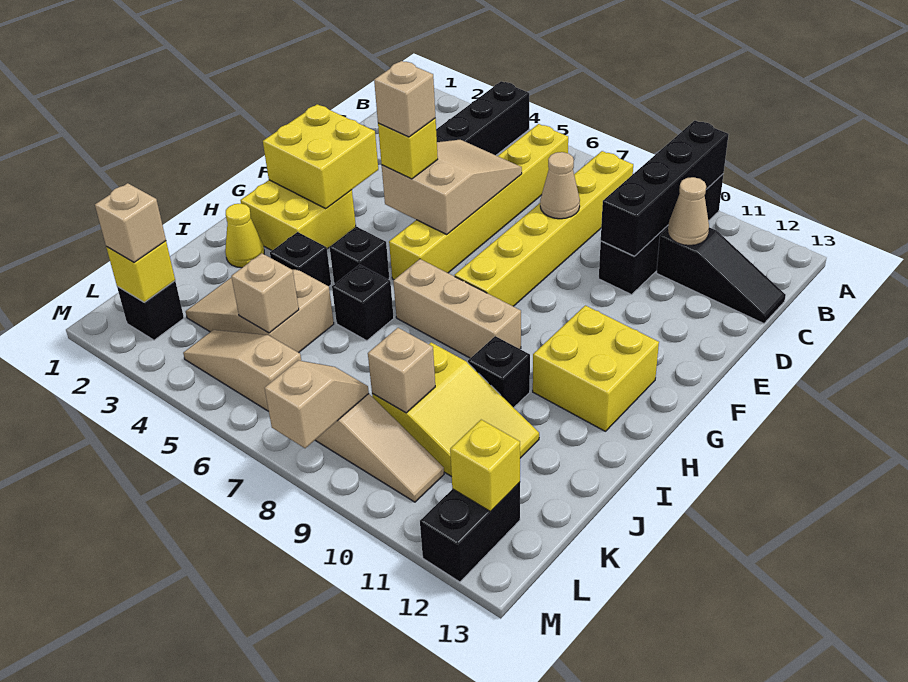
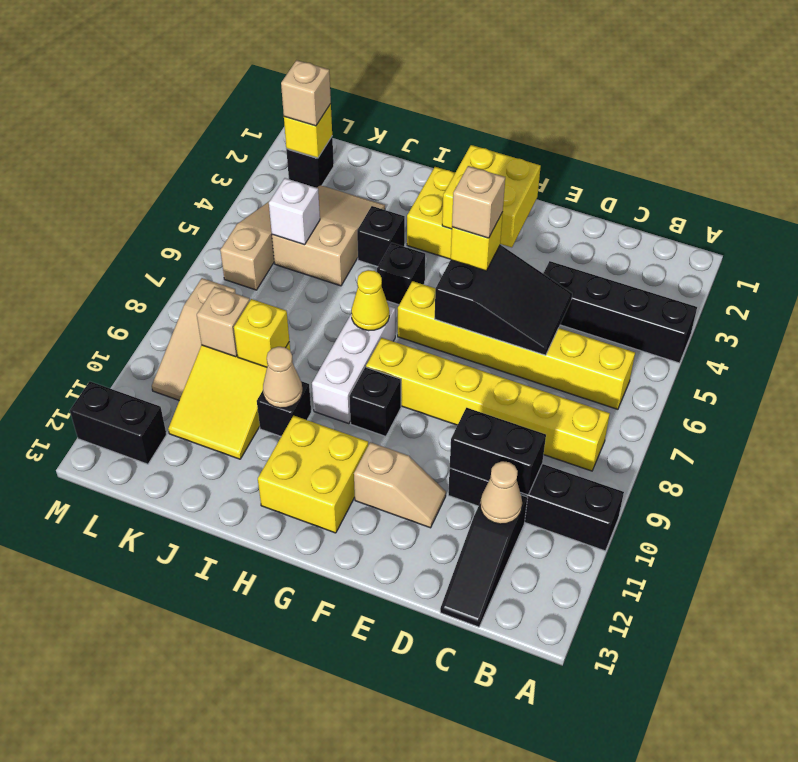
black brick A10:D10 level 2 -> black brick C10:D10 level 2
tan slope D5:F6 level 2 top F -> black slope D5:F6 level 2 top F
tan cone D8 level 2 -> tan cone I10 level 2
tan brick H7:H9 level 1 -> white brick H7:H9 level 1
yellow cone I2 level 1 -> yellow cone H7 level 2
black brick I6 level 1 -> black brick G9 level 1
tan brick K5 level 2 -> white brick K5 level 2
tan slope L8:M8 level 2 top M -> tan slope E11:F11 level 1 top F
yellow brick L12 level 2 -> yellow brick J9 level 2

